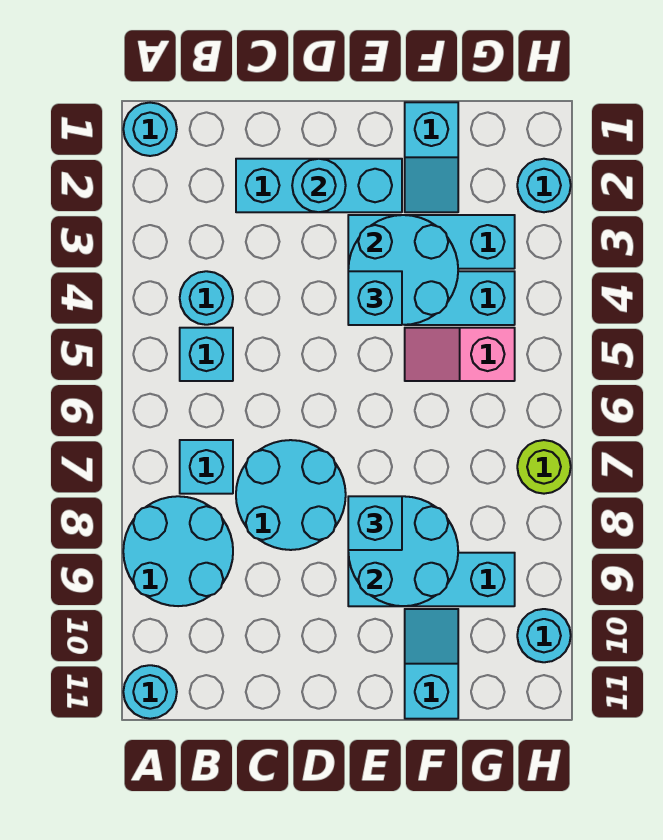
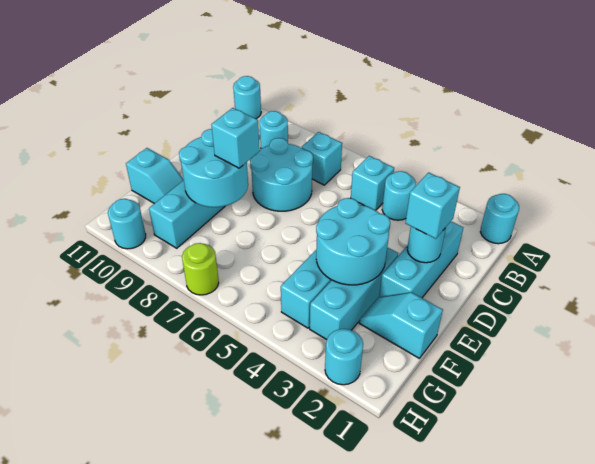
cyan round brick A8:B9 level 1 -> cyan round brick B9 level 1
cyan brick E4 level 3 -> cyan brick D2 level 3
pink slope F5:G5 level 1 top G -> none

